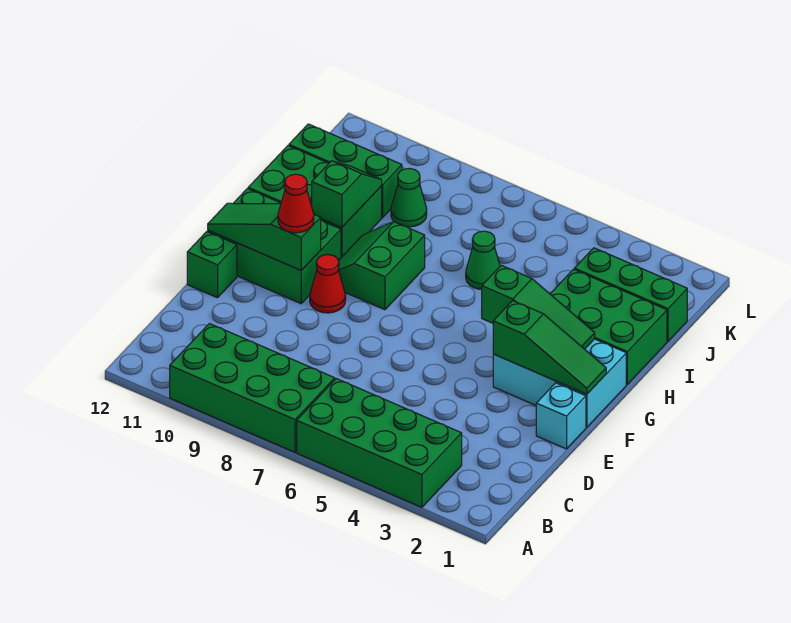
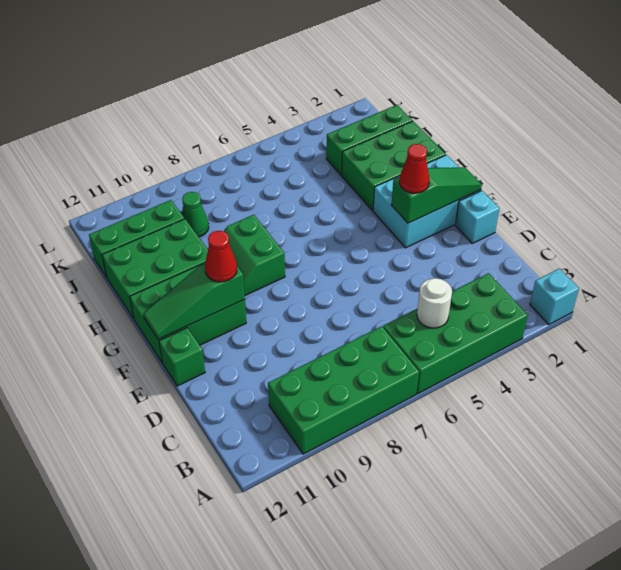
none -> cyan brick A1 level 1
none -> white round brick B5 level 2
red cone F9 level 1 -> red cone F3 level 3
green slope G2:G4 level 2 top 4 -> none
green slope H10:I10 level 2 top H -> none
green cone I6 level 1 -> none

